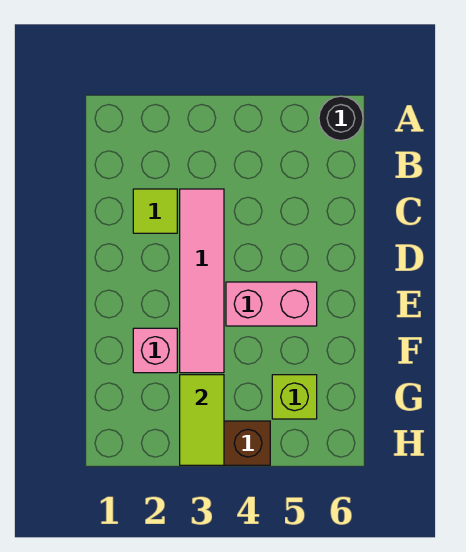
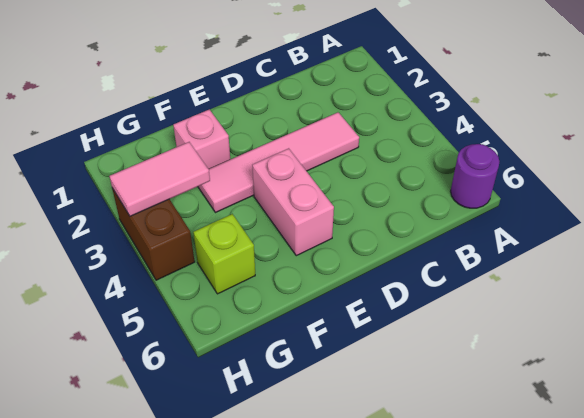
black round brick A6 level 1 -> purple round brick A6 level 1
lime tile C2 level 1 -> none
lime tile G3:H3 level 2 -> pink tile G3:H3 level 2

